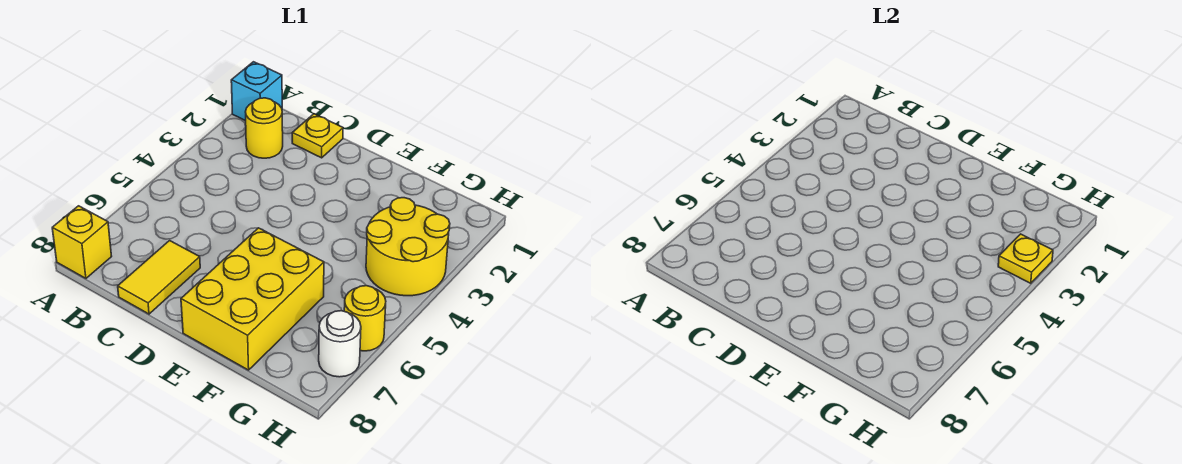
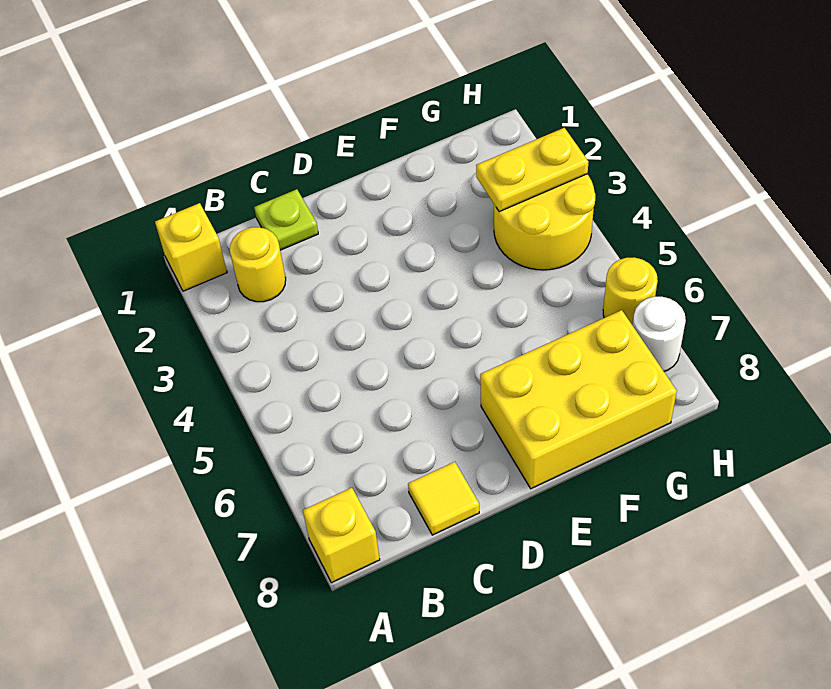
cyan brick A1 level 1 -> yellow brick A1 level 1
yellow plate C1 level 1 -> lime plate C1 level 1
yellow tile C7:C8 level 1 -> yellow tile C8 level 1
yellow brick E6:F8 level 1 -> yellow brick E7:G8 level 1
yellow plate H3 level 2 -> yellow plate G3:H3 level 2

